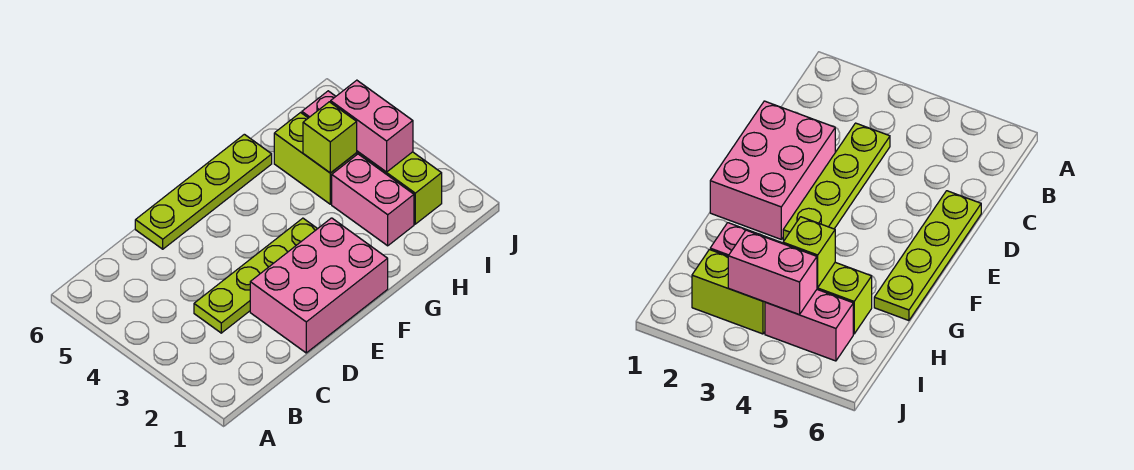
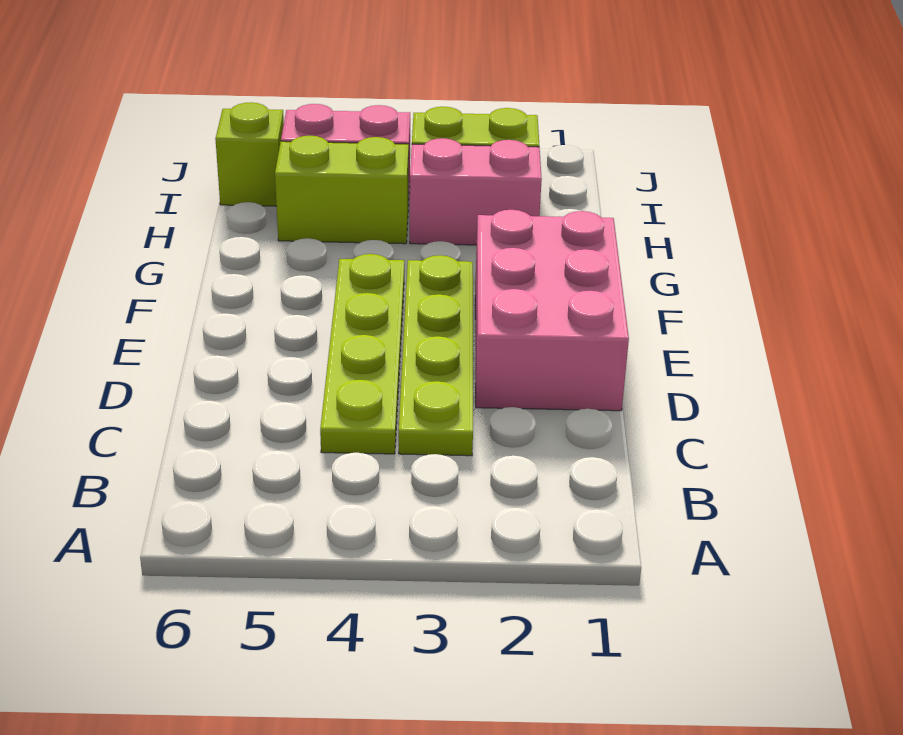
lime plate D6:G6 level 1 -> lime plate C4:F4 level 1
lime brick H4 level 2 -> lime brick I6 level 1
pink brick I3:I4 level 2 -> none

